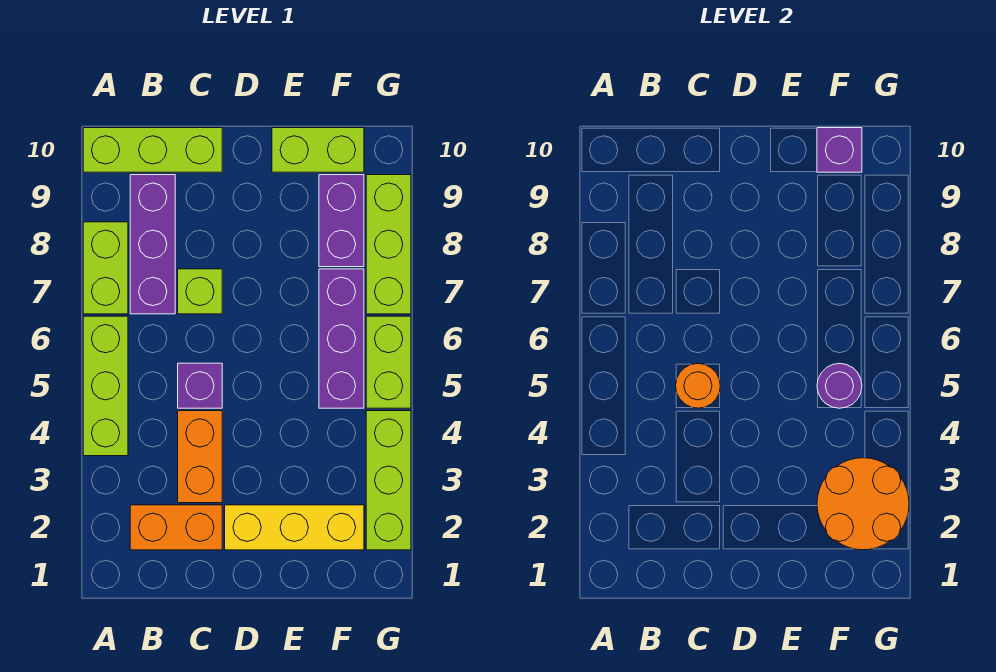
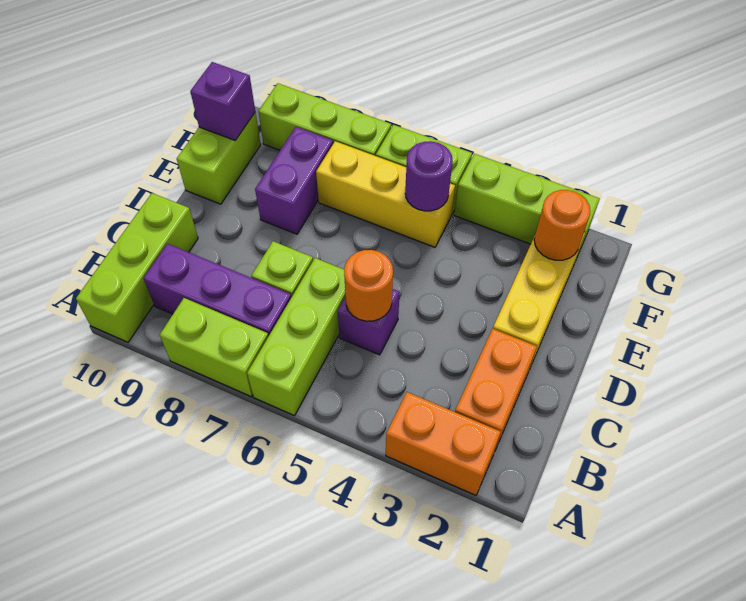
lime brick A4:A6 level 1 -> lime brick A6:C6 level 1
orange brick C3:C4 level 1 -> orange brick A2:A3 level 1
orange round brick F2:G3 level 2 -> orange round brick F2 level 2
purple brick F5:F7 level 1 -> yellow brick F5:F7 level 1
purple brick F8:F9 level 1 -> purple brick E8:F8 level 1

